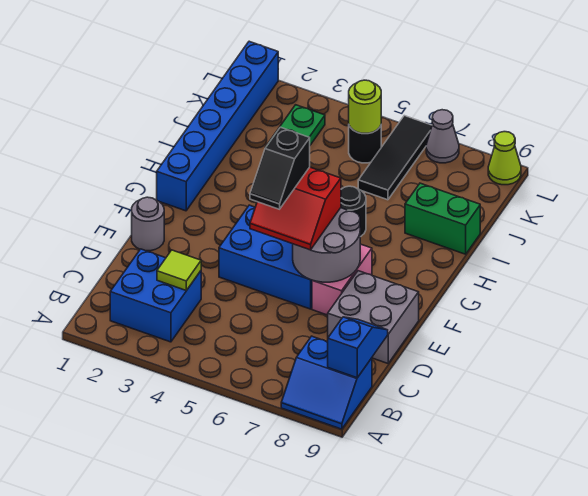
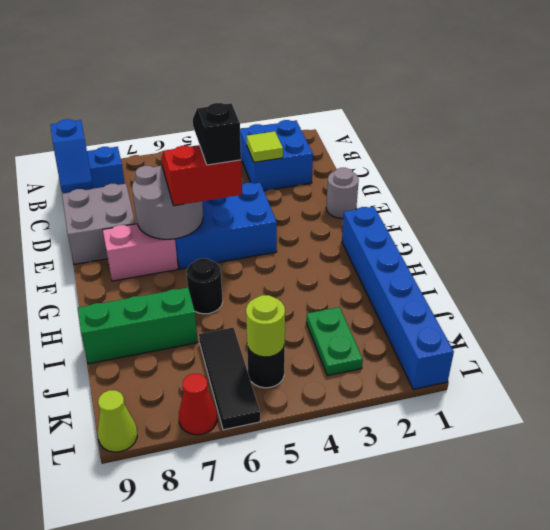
pink brick E7:F7 level 1 -> pink brick F7:F8 level 1
green brick I8:I9 level 1 -> green brick I7:I9 level 1
grey cone L7 level 1 -> red cone L7 level 1

